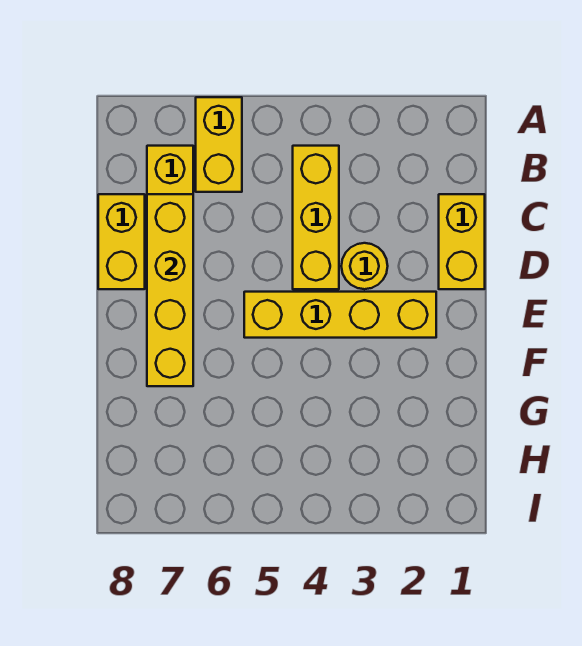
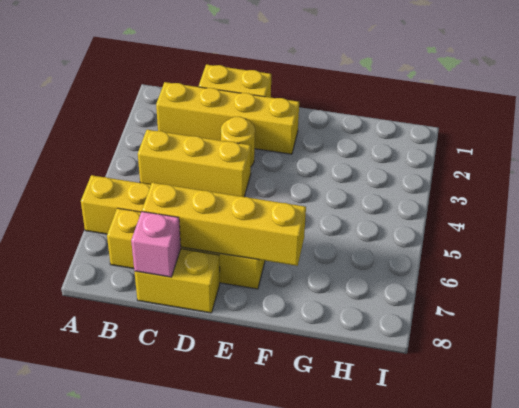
none -> pink brick C8 level 2
yellow brick E2:E5 level 1 -> yellow brick B2:E2 level 1

